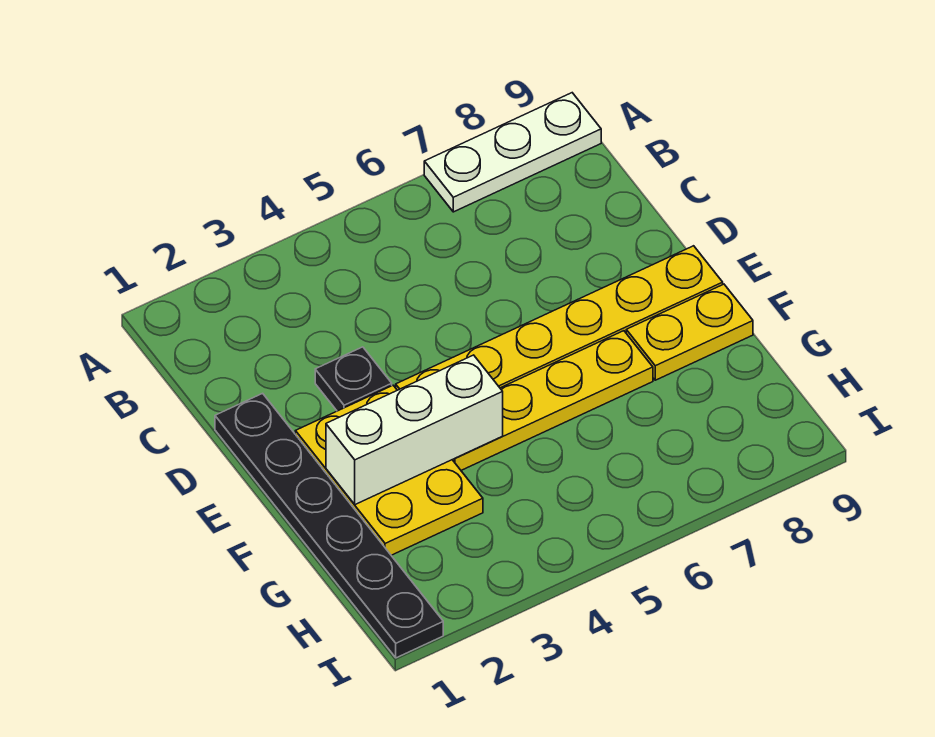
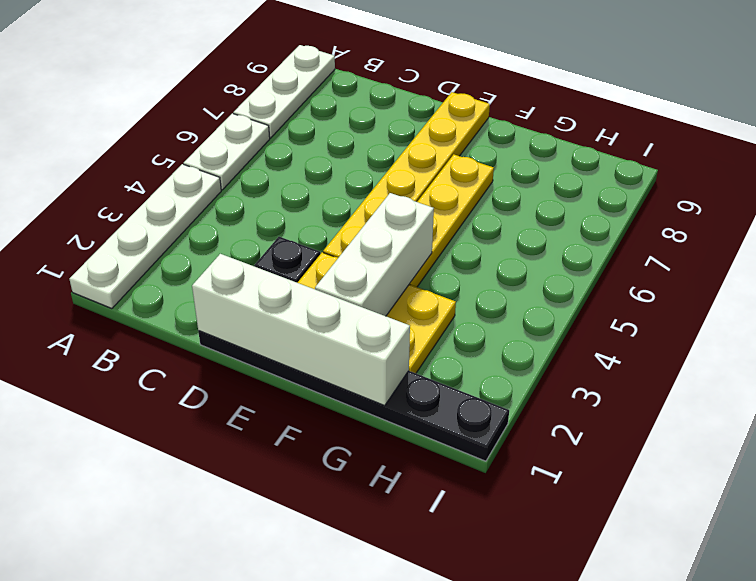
none -> white plate A1:A4 level 1
none -> white plate A5:A6 level 1
none -> white brick D1:G1 level 2
yellow plate F8:F9 level 1 -> none

